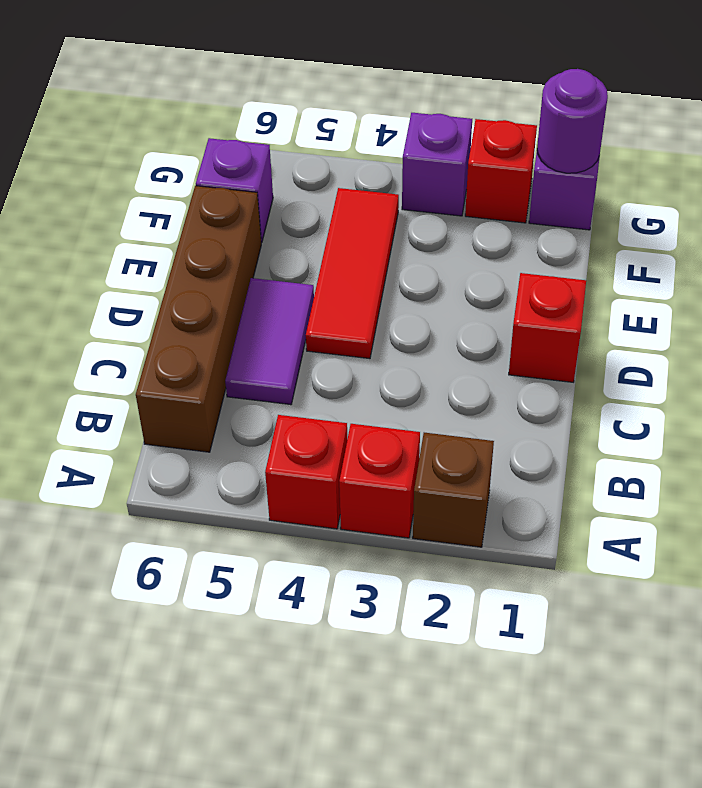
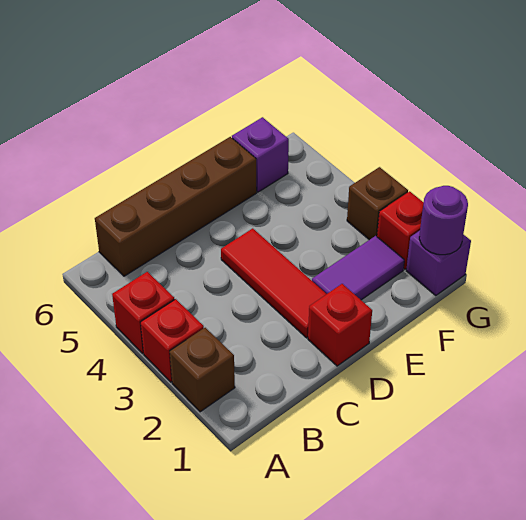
purple tile C5:D5 level 1 -> purple tile E2:F2 level 1
red tile D4:F4 level 1 -> red tile D2:D4 level 1
purple brick G3 level 1 -> brown brick G3 level 1

